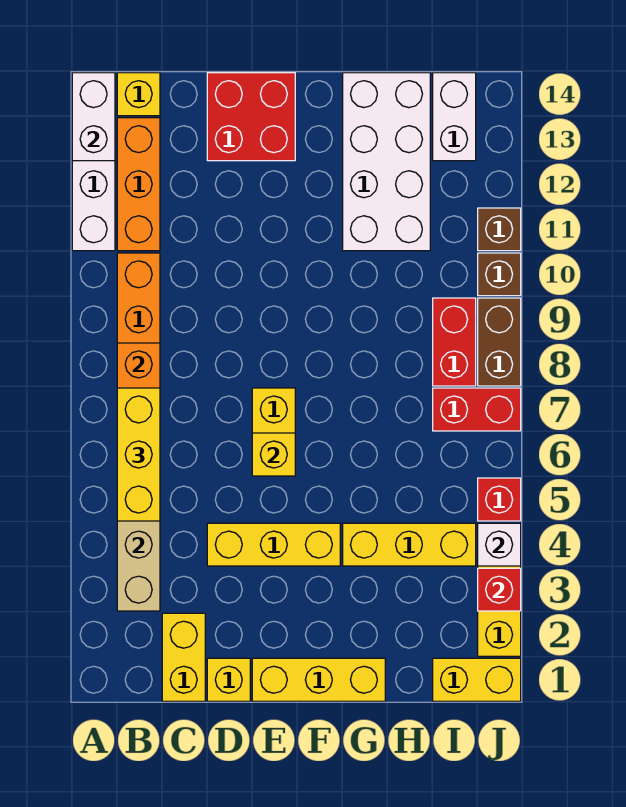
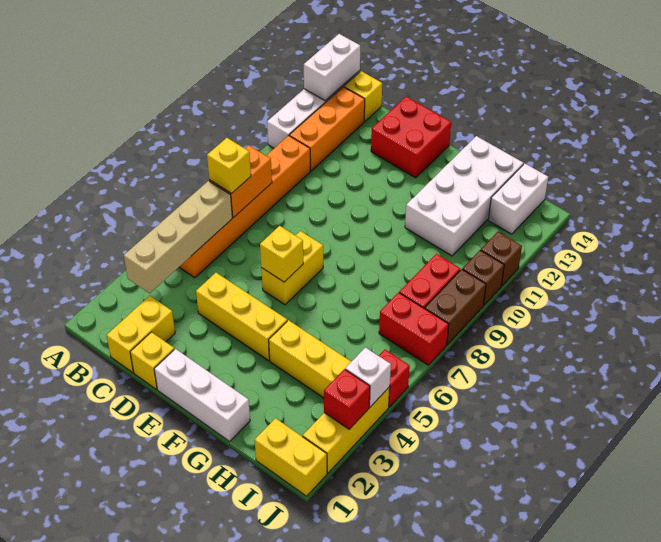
yellow brick B5:B7 level 3 -> yellow brick B7 level 3
yellow brick E1:G1 level 1 -> white brick E1:G1 level 1

